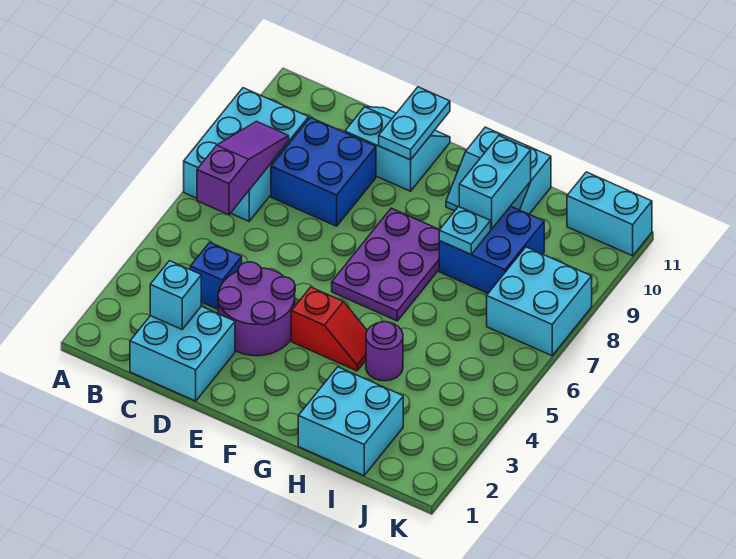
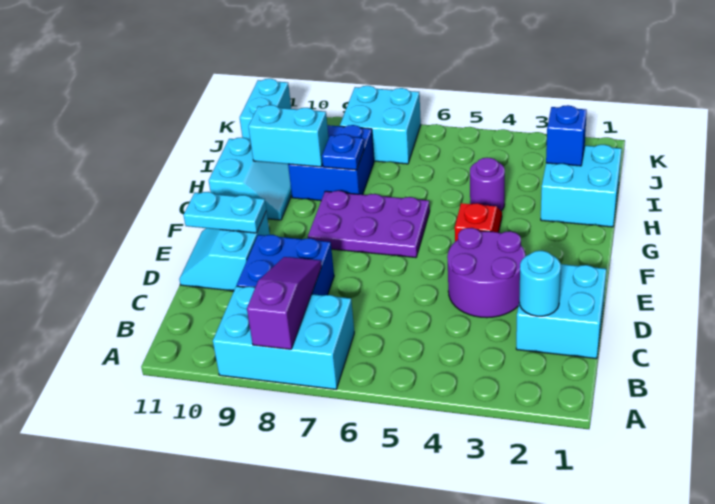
purple slope B6:B8 level 2 top 6 -> purple slope A8:C8 level 2 top A
cyan brick C2 level 2 -> cyan round brick C2 level 2
blue brick C4 level 1 -> blue brick I2 level 2
cyan plate H8 level 2 -> blue plate H8 level 2

